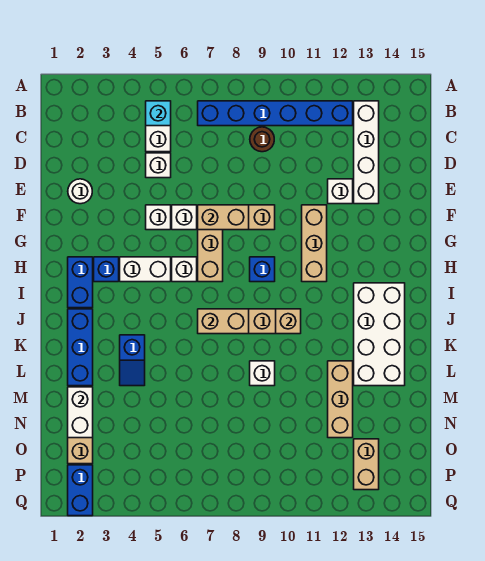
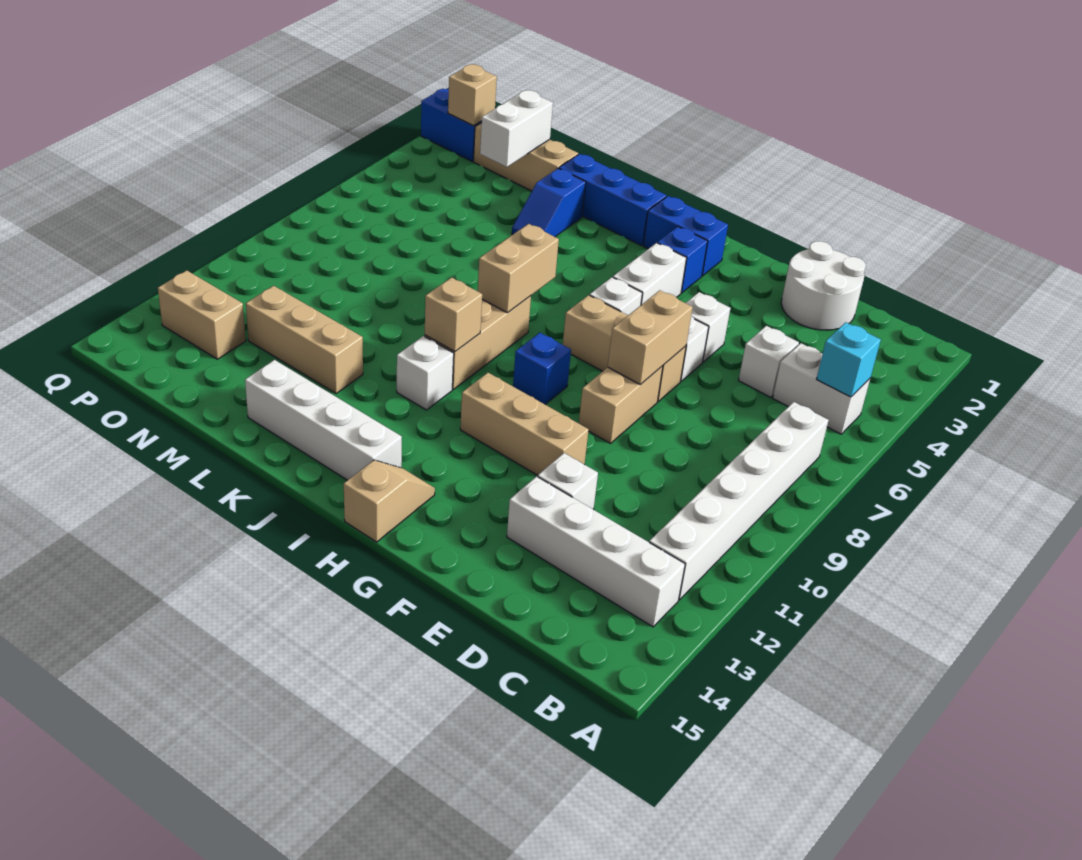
blue brick B7:B12 level 1 -> white brick B7:B12 level 1
brown round brick C9 level 1 -> none
white round brick E2 level 1 -> white round brick D1:E2 level 1
none -> tan slope H14:H15 level 1 top 15
white brick I13:L14 level 1 -> white brick I14:L14 level 1
blue slope K4:L4 level 1 top K -> blue slope L3:L4 level 1 top 3
white brick L9 level 1 -> white brick J11 level 1
white brick M2:N2 level 2 -> white brick N2:N3 level 2
none -> tan brick P2 level 2

